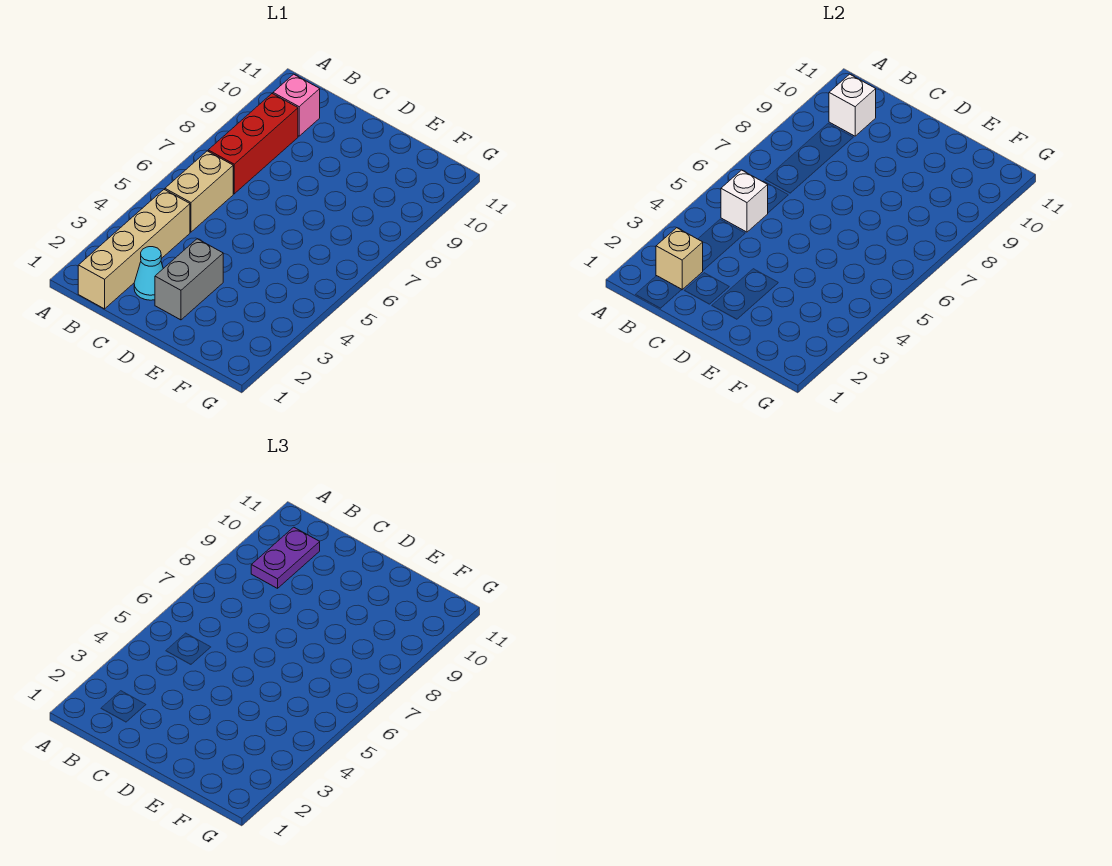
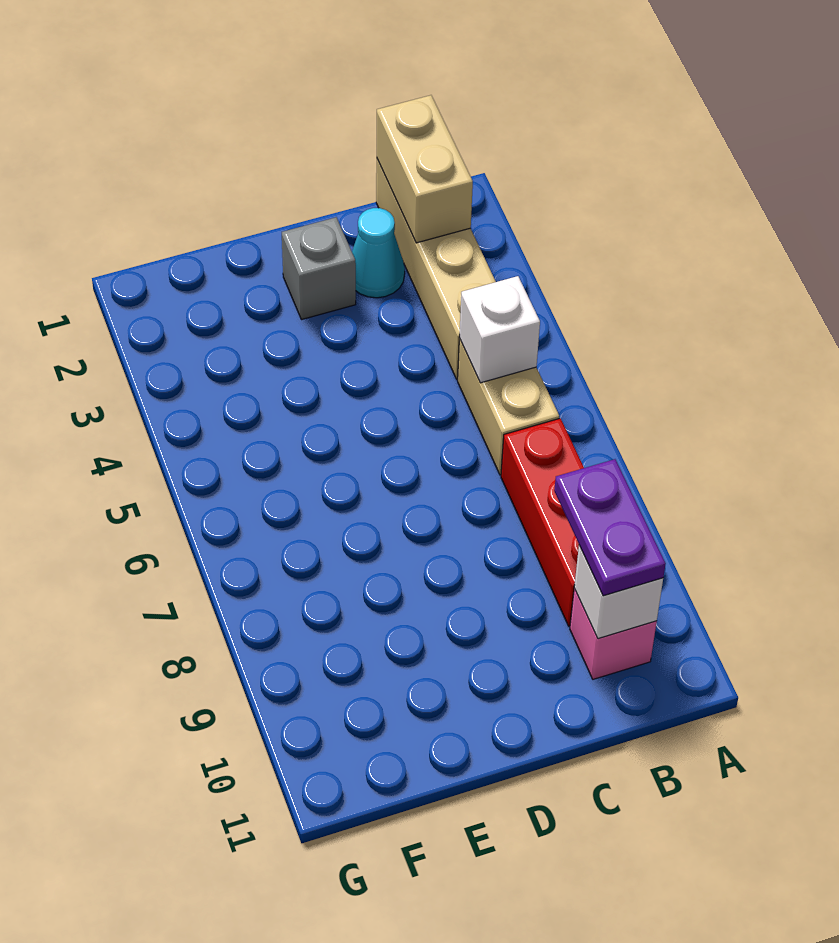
tan brick B2 level 2 -> tan brick B1:B2 level 2
grey brick D2:D3 level 1 -> grey brick D2 level 1

